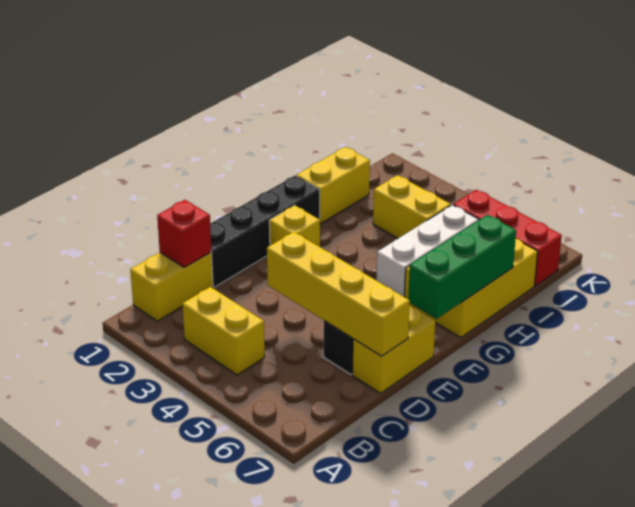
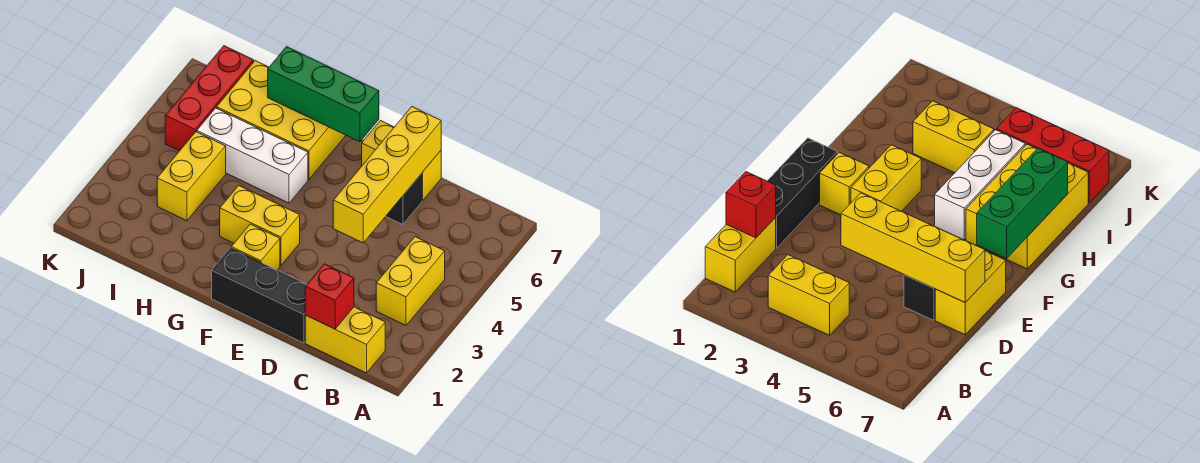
black brick D1:G1 level 1 -> black brick D1:F1 level 1
yellow brick H1:I1 level 1 -> yellow brick F3:G3 level 1

